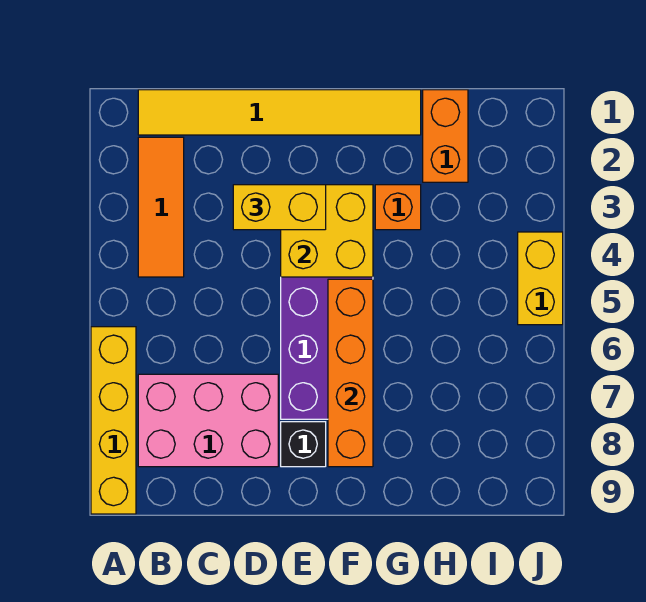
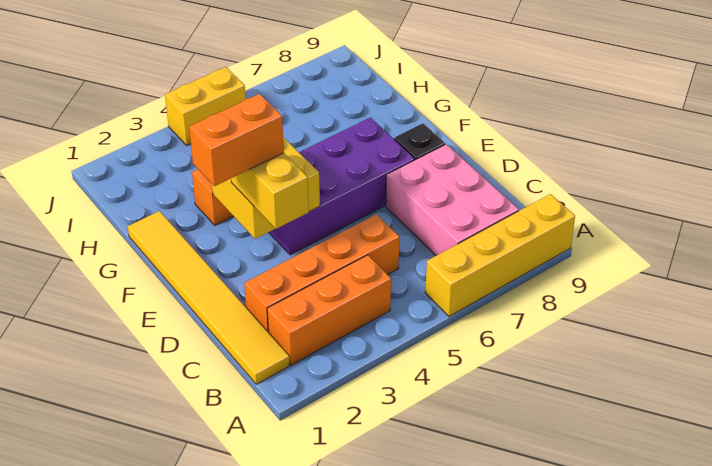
orange tile B2:B4 level 1 -> orange brick B2:B4 level 1
orange brick F5:F8 level 2 -> orange brick C2:C5 level 1
orange brick H1:H2 level 1 -> orange brick E2:E3 level 4

